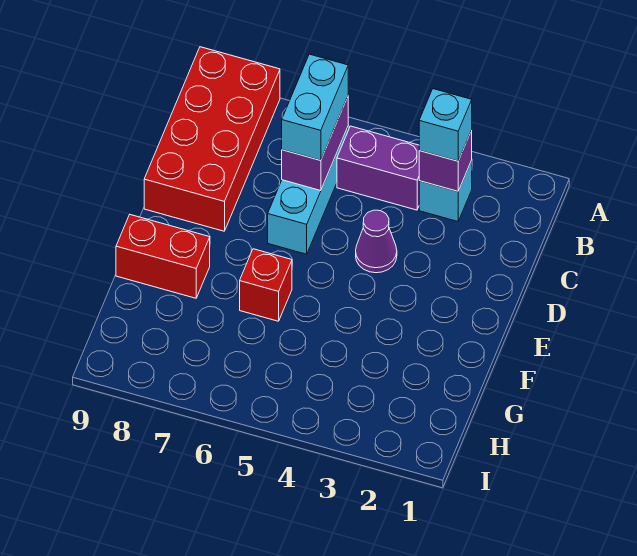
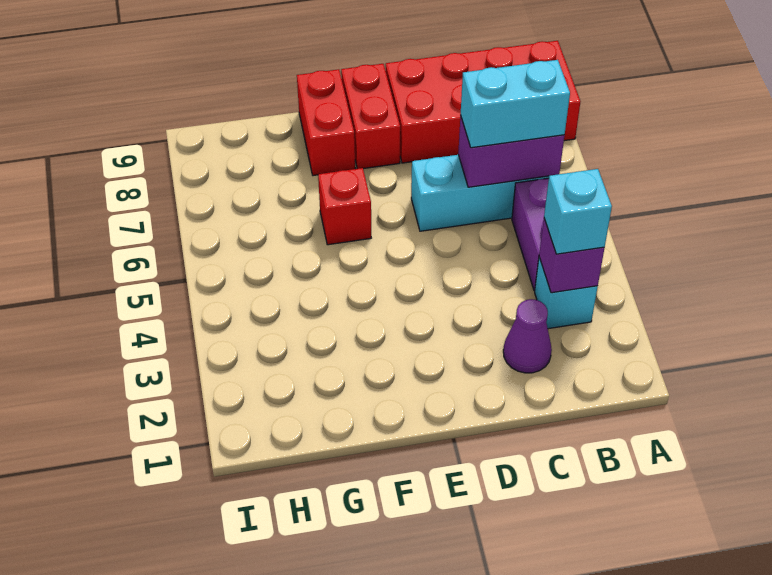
purple cone D4 level 1 -> purple cone C2 level 1
none -> red brick E8:E9 level 1

